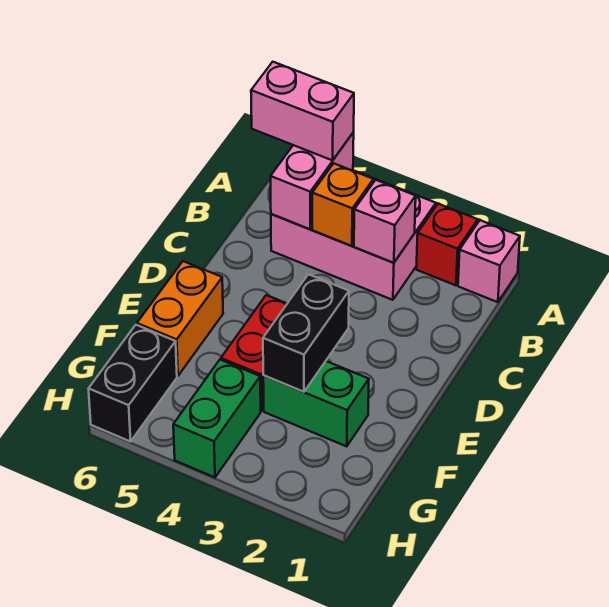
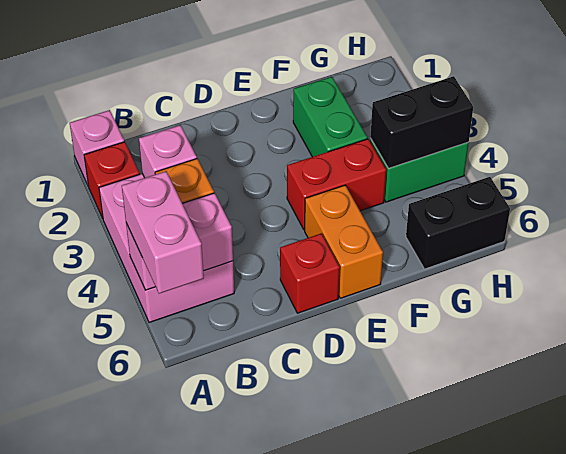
none -> red brick D6 level 1
black brick E3:F3 level 2 -> black brick G4:H4 level 2
orange brick E6:F6 level 1 -> orange brick E5:E6 level 1

